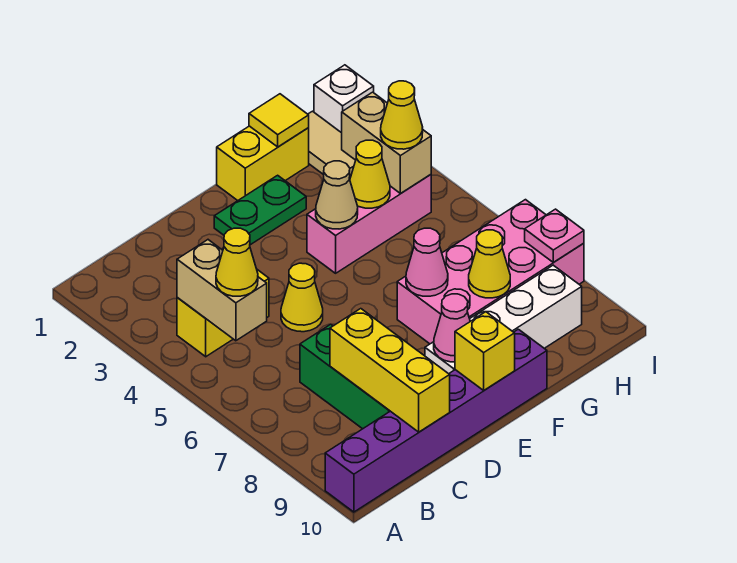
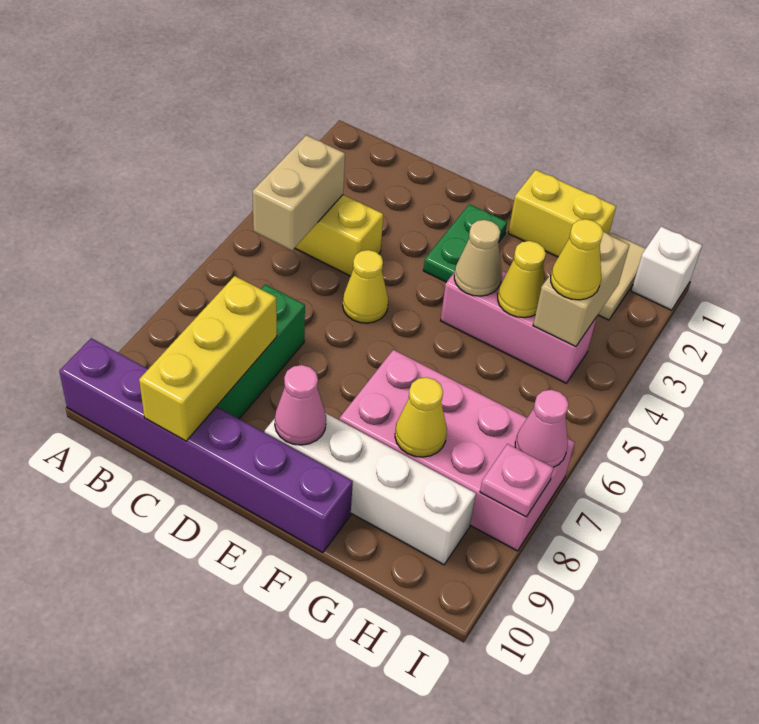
yellow cone B5 level 3 -> none
green plate E2:F2 level 1 -> green plate E2:E3 level 1
yellow brick E10 level 2 -> none
pink cone F7 level 2 -> pink cone I7 level 2
yellow tile G1 level 2 -> none

